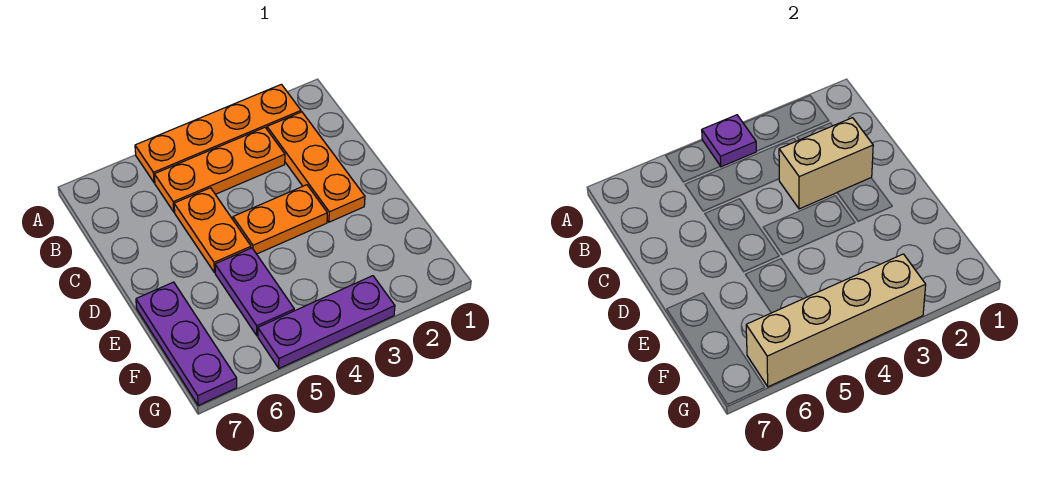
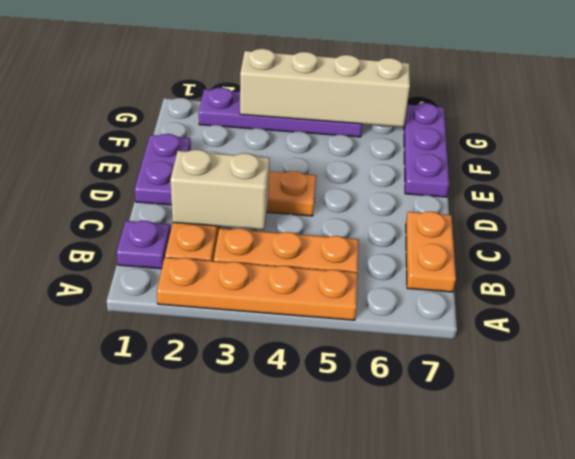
purple plate A4 level 2 -> purple plate B1 level 1
orange plate C5:D5 level 1 -> orange plate B7:C7 level 1
purple plate E5:F5 level 1 -> purple plate D1:E1 level 1
purple plate G3:G5 level 1 -> purple plate G2:G5 level 1

